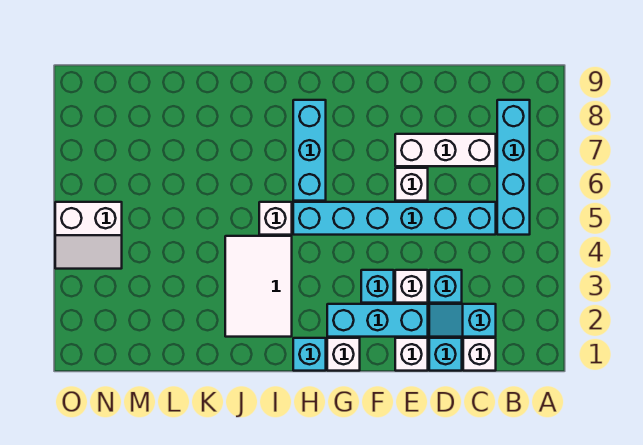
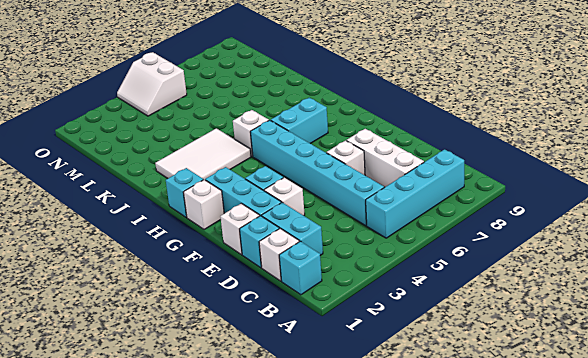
cyan slope C2:D2 level 1 top C -> cyan brick C2:D2 level 1
cyan brick D3 level 1 -> cyan brick B1 level 1
cyan brick H6:H8 level 1 -> cyan brick H6:H7 level 1

